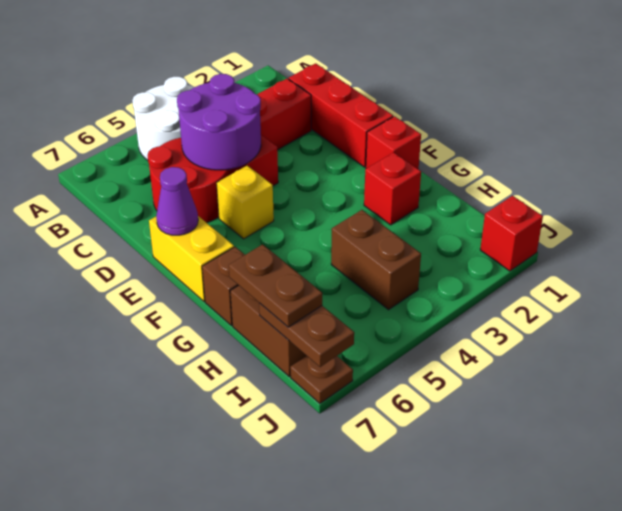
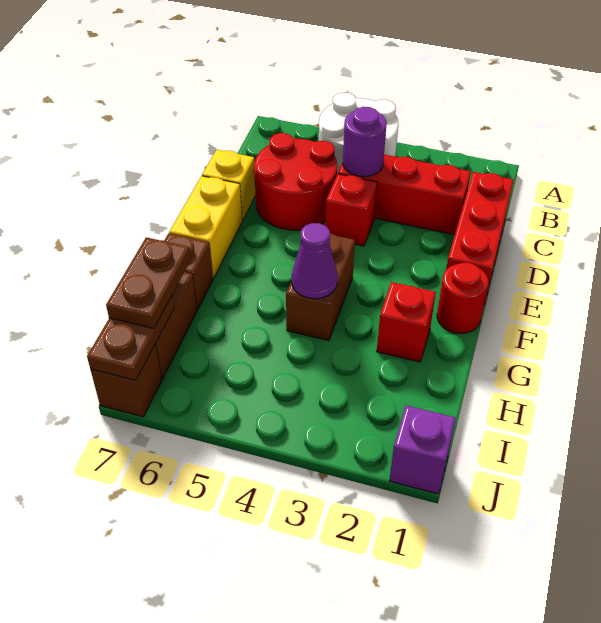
purple round brick C4:D5 level 2 -> purple round brick C4 level 2
yellow brick E5 level 1 -> yellow brick D7 level 1
purple cone E7 level 2 -> purple cone G4 level 2
red brick F1 level 1 -> red round brick F1 level 1
brown brick H4:I4 level 1 -> brown brick F4:G4 level 1
red brick J1 level 1 -> purple brick J1 level 1
brown plate J7 level 1 -> brown brick J7 level 1

